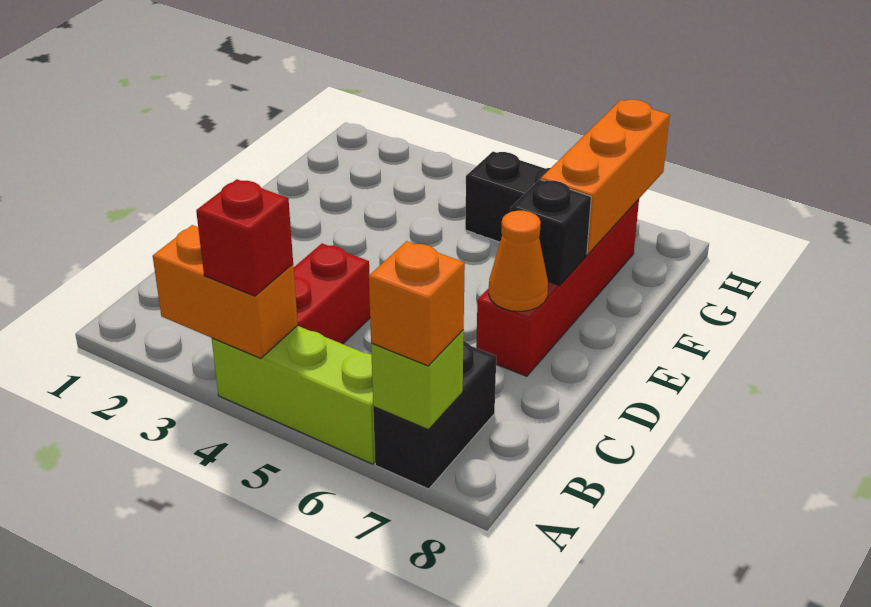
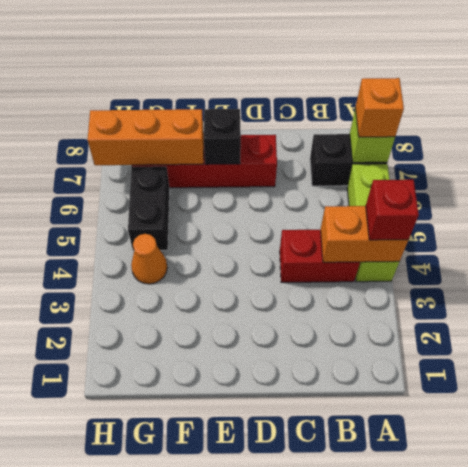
orange brick A3:A4 level 2 -> orange brick A4:B4 level 2
orange cone D7 level 2 -> orange cone G4 level 1

